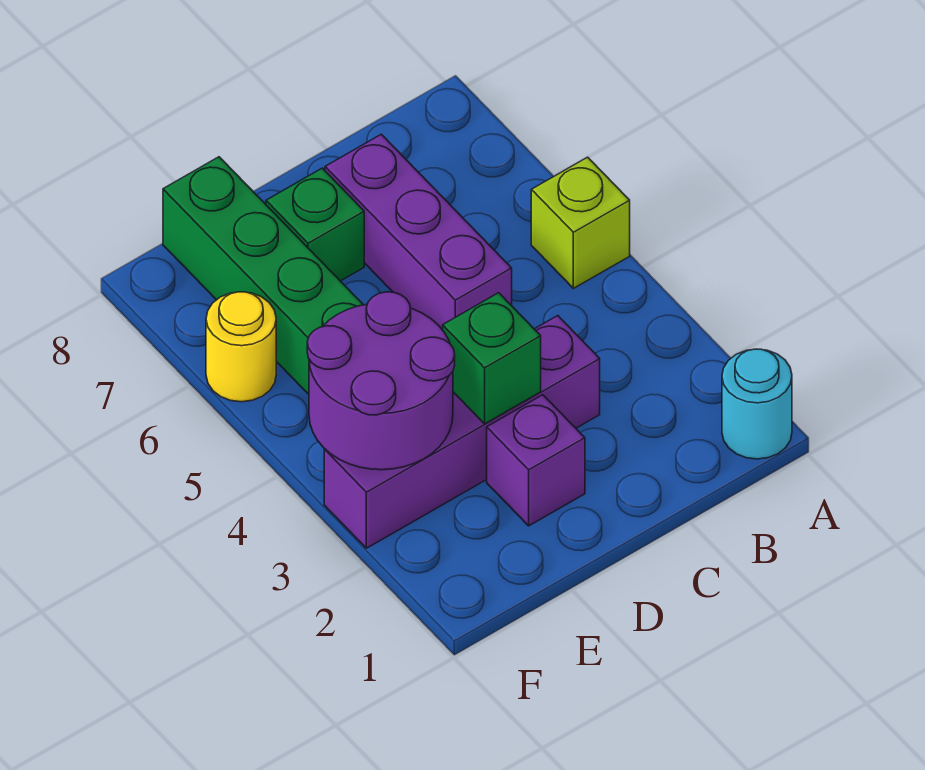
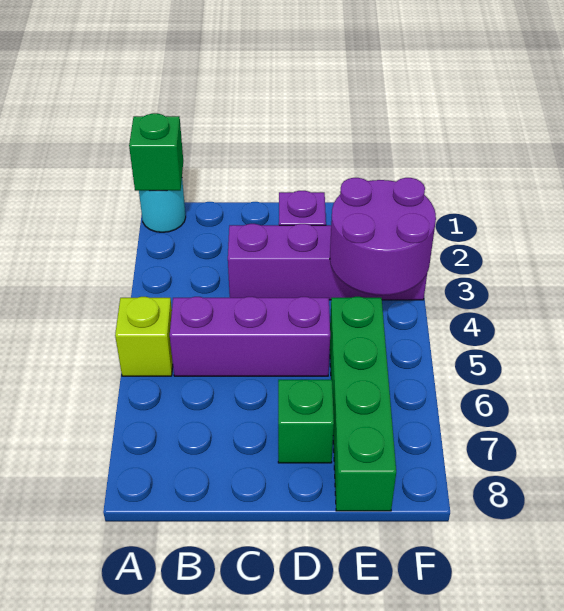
purple brick C5:C7 level 1 -> purple brick B5:D5 level 1
green brick D3 level 2 -> green brick A1 level 2
yellow round brick F6 level 1 -> none

